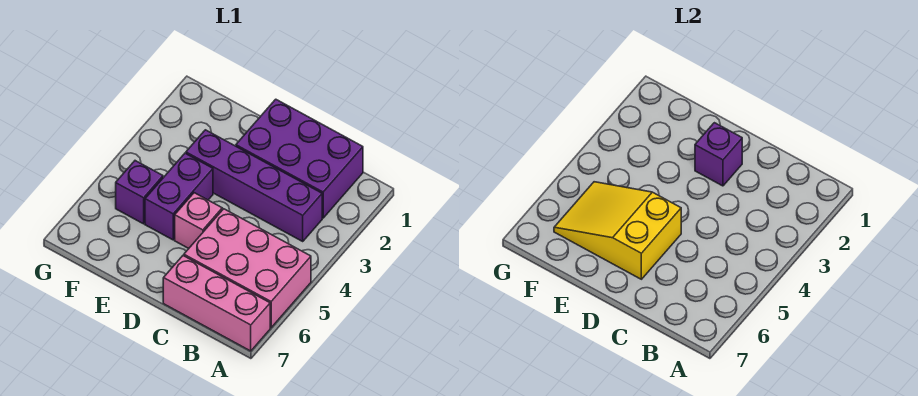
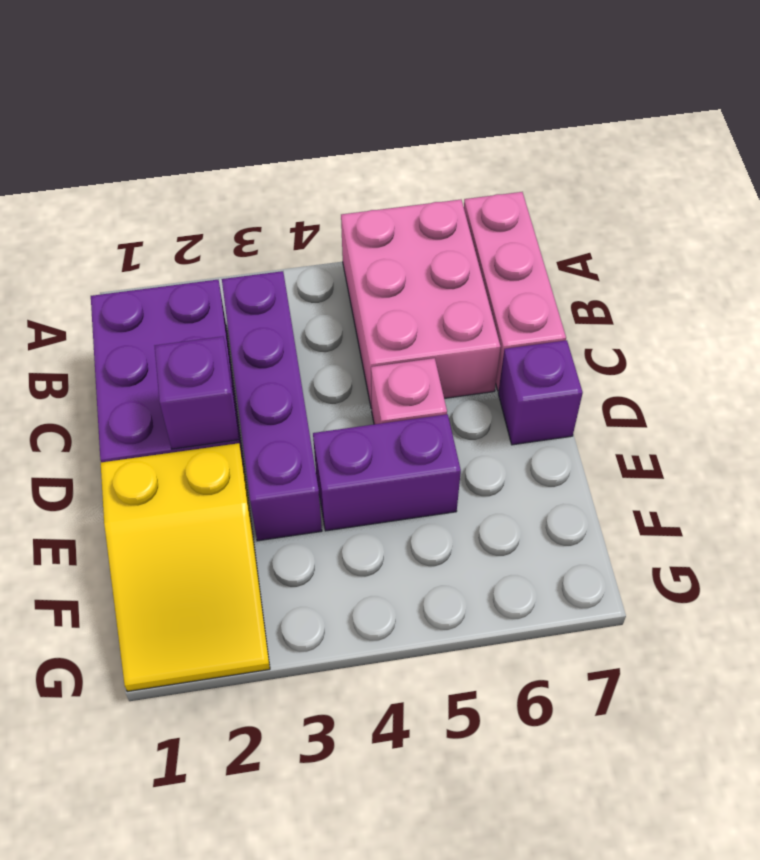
yellow slope D5:F6 level 2 top D -> yellow slope E1:G2 level 1 top E
purple brick F5 level 1 -> purple brick D7 level 1

